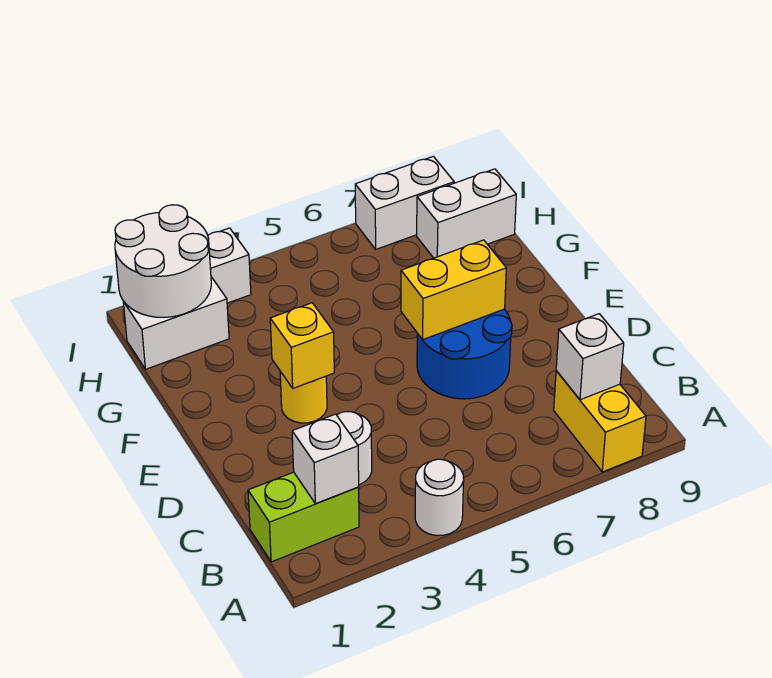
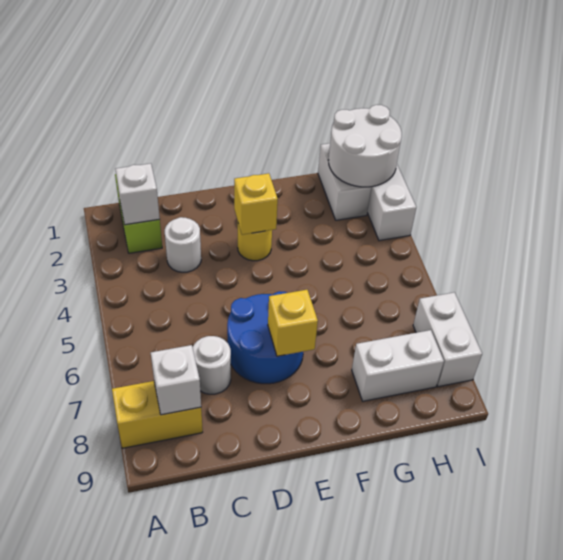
white round brick A4 level 1 -> white round brick C7 level 1
yellow brick E6:E7 level 2 -> yellow brick E7 level 2
white brick H8:H9 level 1 -> white brick G8:H8 level 1

